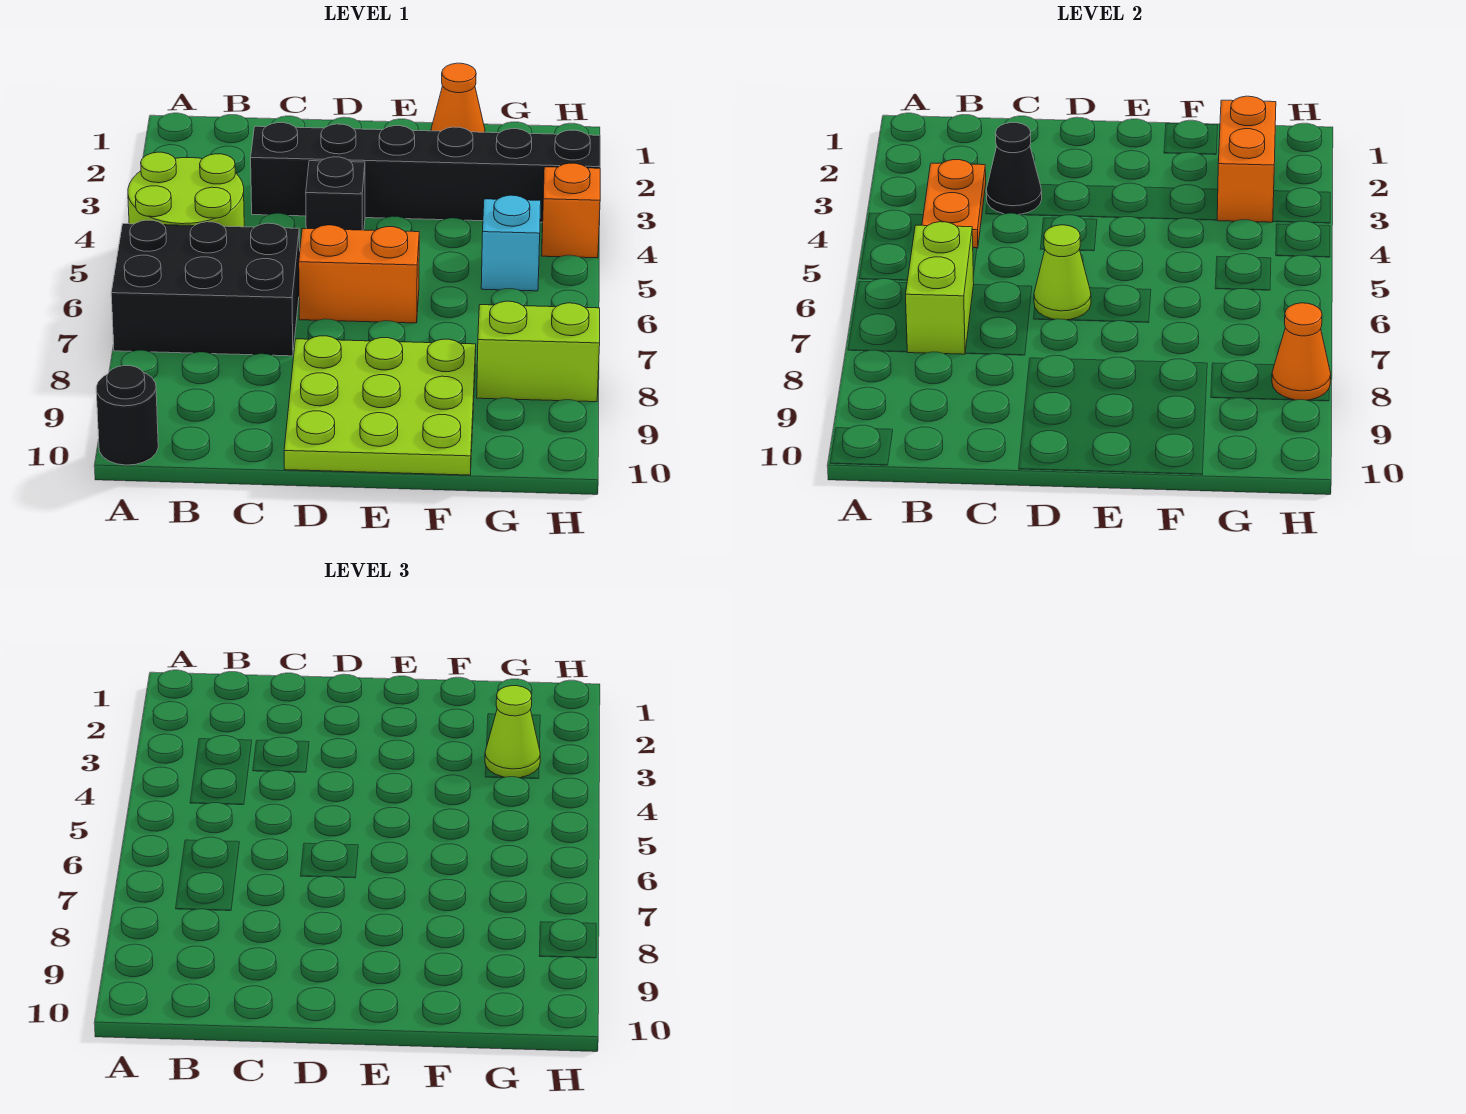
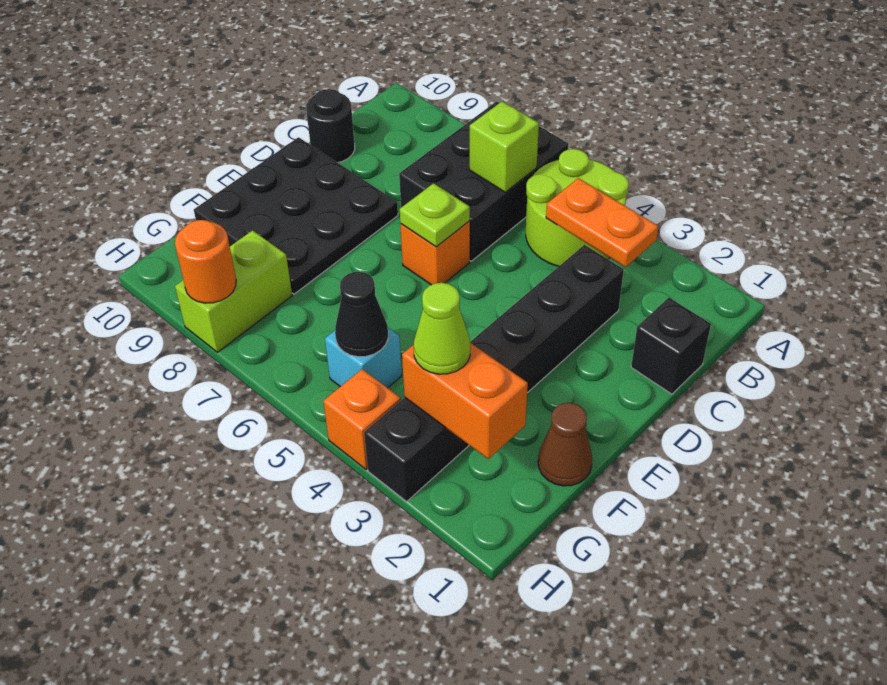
black round brick A10 level 1 -> black round brick C10 level 1
lime brick B6:B7 level 2 -> lime brick B6 level 2
black cone C3 level 2 -> black cone G5 level 2
black brick D4 level 1 -> black brick C1 level 1
orange brick D6:E6 level 1 -> orange brick D6 level 1
lime cone D6 level 2 -> lime plate D6 level 2
lime plate D8:F10 level 1 -> black plate D8:F10 level 1
orange cone F1 level 1 -> brown cone F1 level 1
orange cone H8 level 2 -> orange round brick H8 level 2

